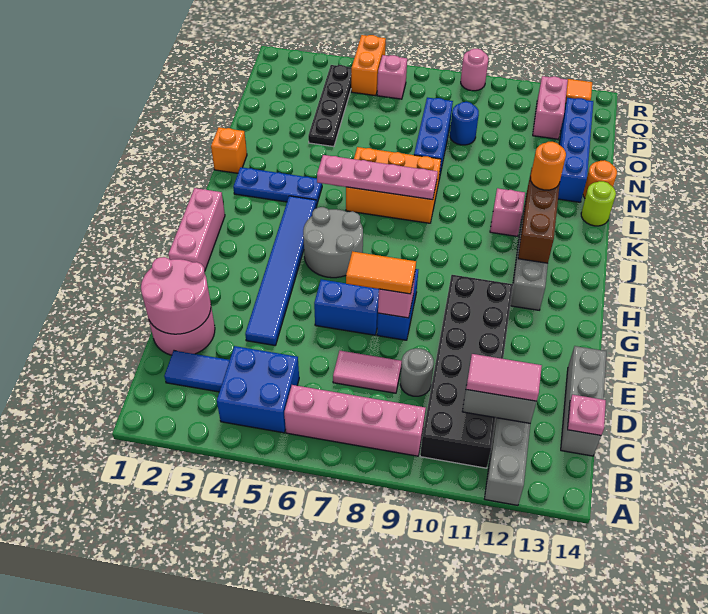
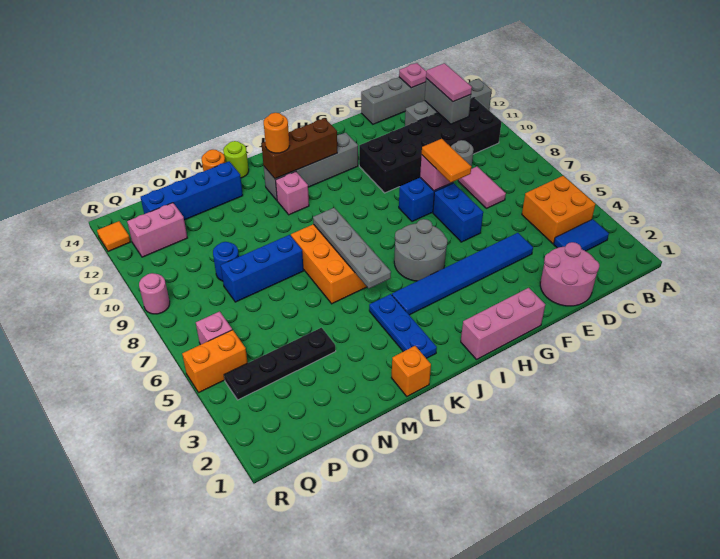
blue brick B4:C5 level 1 -> orange brick B4:C5 level 1
pink brick B6:B9 level 1 -> none
blue tile C2:C3 level 1 -> blue tile B3:C3 level 1
pink round brick D1:E2 level 2 -> none
pink plate K5:K8 level 2 -> grey plate K5:K8 level 2

